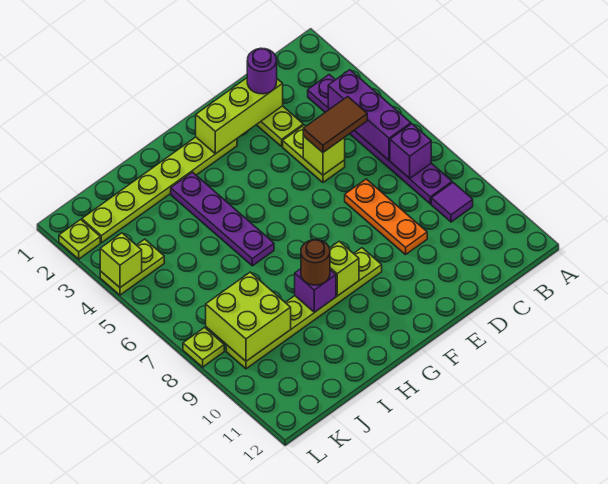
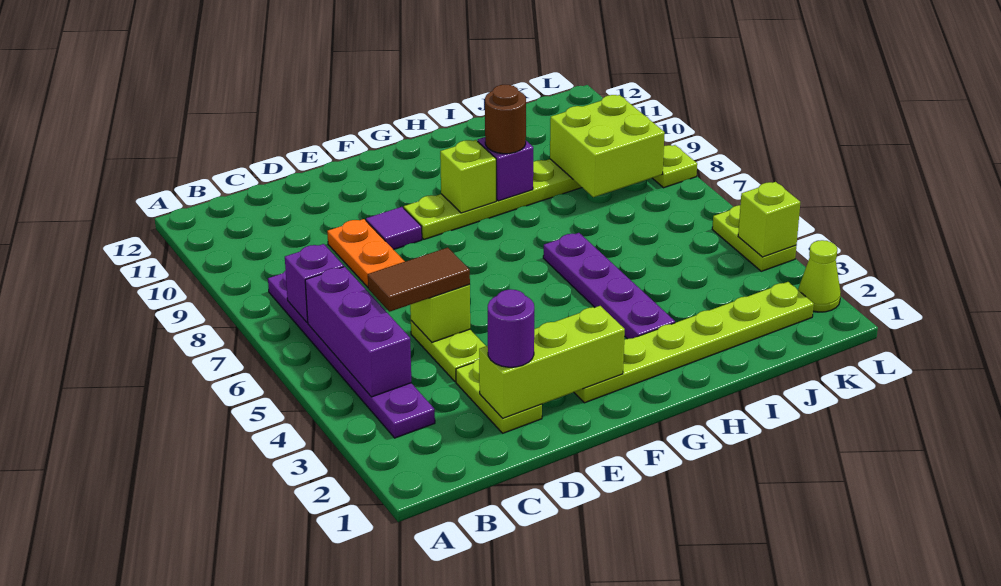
purple tile B9 level 1 -> purple tile E9 level 1
lime plate K4:L4 level 1 -> lime plate L4:L5 level 1
lime plate L2 level 1 -> lime cone L2 level 1

